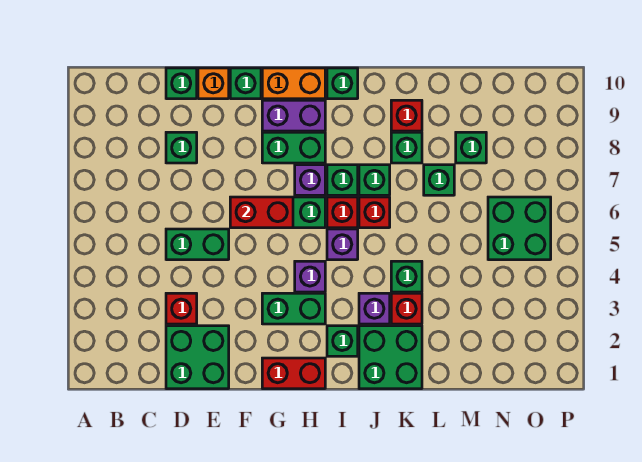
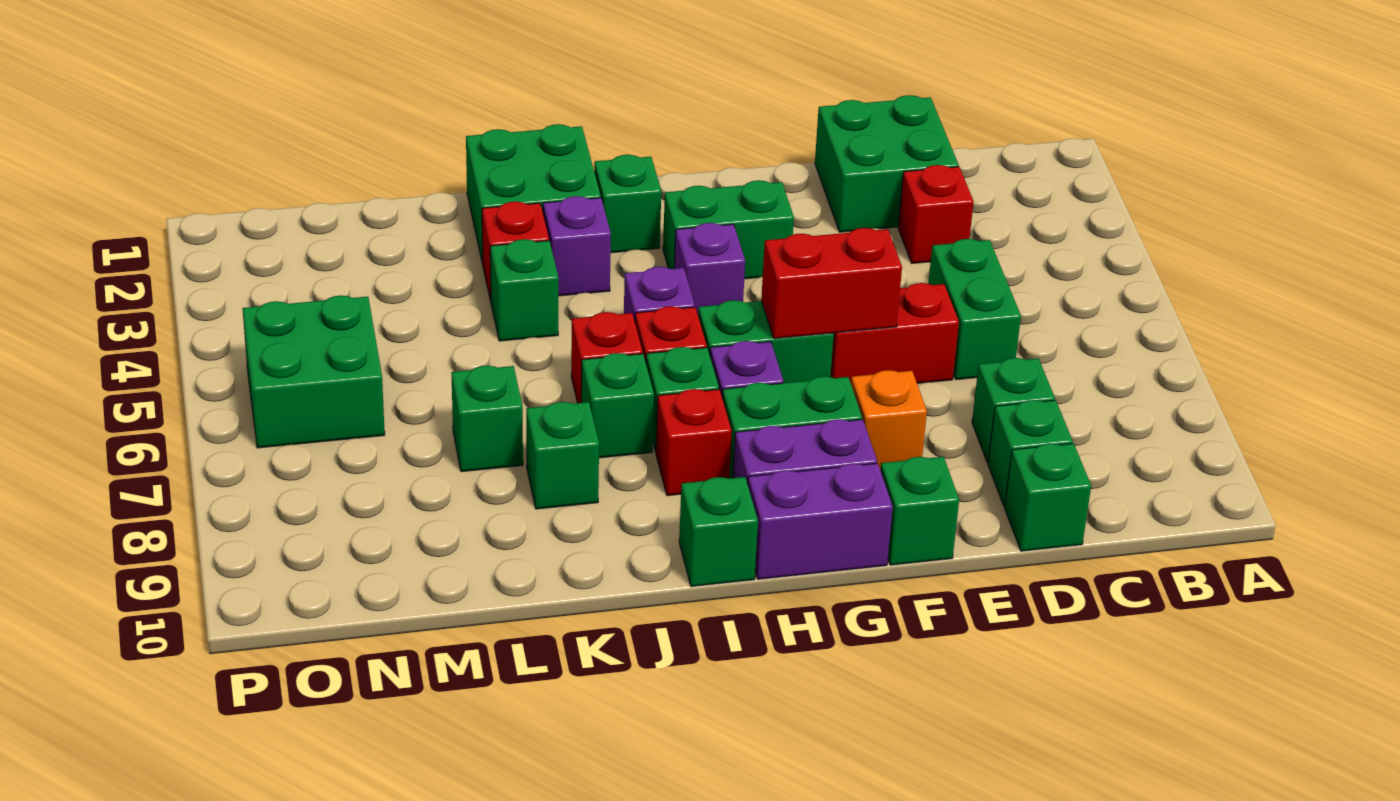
green brick D5:E5 level 1 -> green brick D5:D6 level 1
orange brick E10 level 1 -> orange brick F8 level 1
red brick G1:H1 level 1 -> red brick E6:F6 level 1
orange brick G10:H10 level 1 -> purple brick G10:H10 level 1
red brick K9 level 1 -> red brick I8 level 1
green brick M8 level 1 -> green brick D9 level 1

